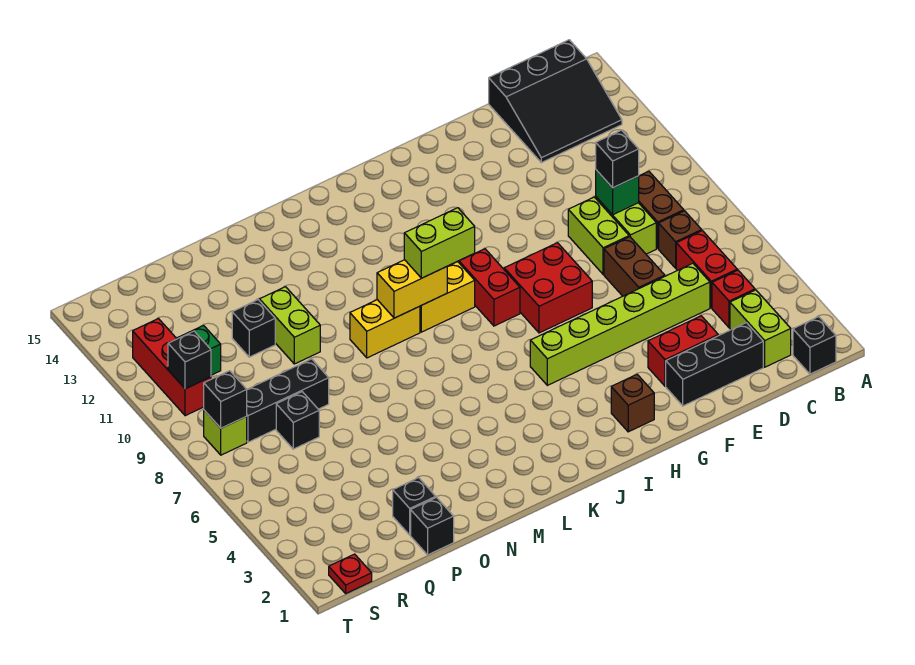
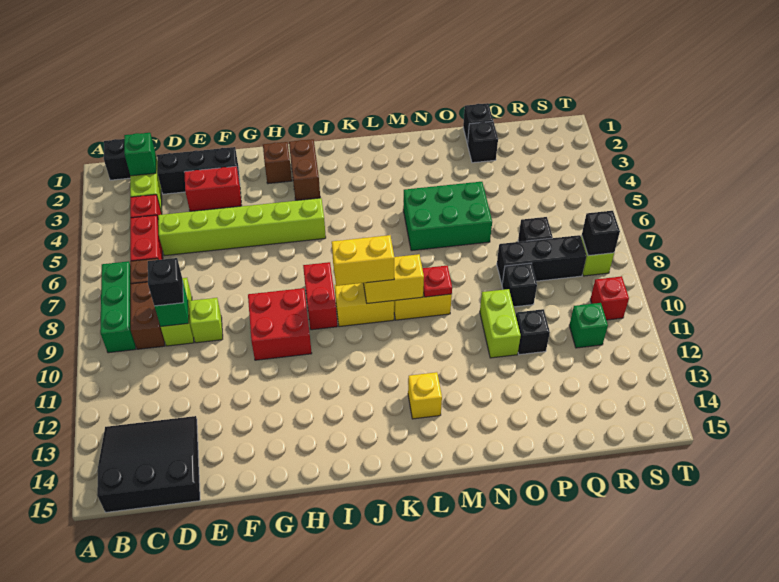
none -> green brick B7:B9 level 1
none -> green brick C2 level 2
brown brick E6:E7 level 1 -> brown brick I2:I3 level 1
lime brick E8:E9 level 1 -> lime brick E9 level 1
red brick G7:H8 level 1 -> red brick G9:H10 level 1
lime brick J9:K9 level 3 -> yellow brick J9:K9 level 3
none -> yellow brick L13 level 1
none -> green brick M5:O6 level 1
red plate S1 level 1 -> red plate M9 level 2
red brick S10:S12 level 1 -> red brick S10 level 1
black brick S10 level 2 -> black brick P9 level 1

